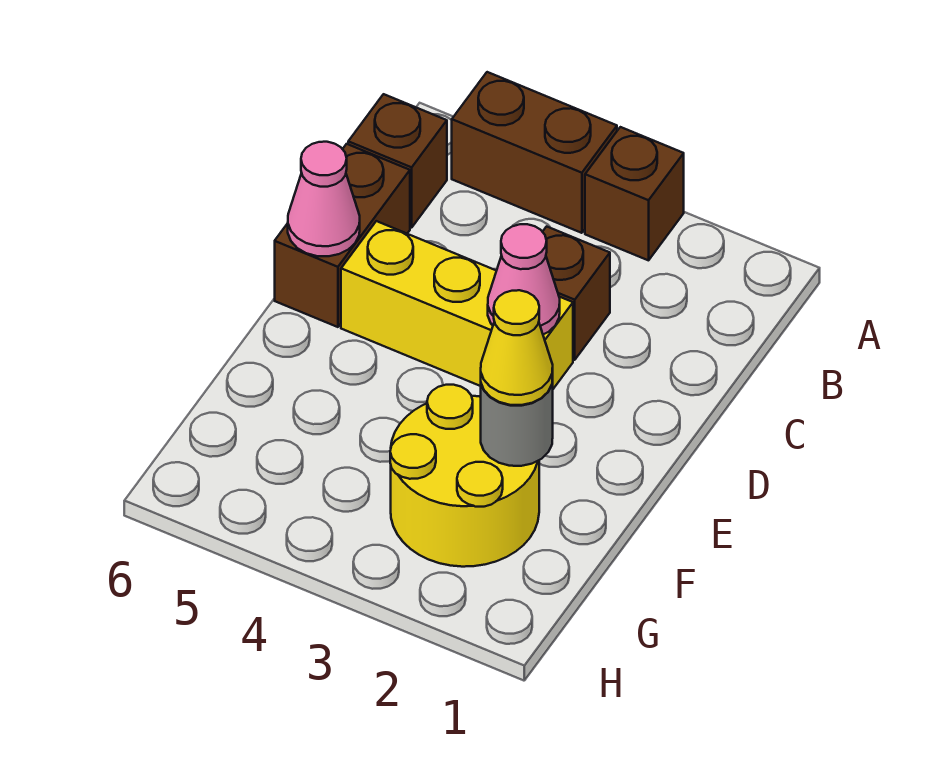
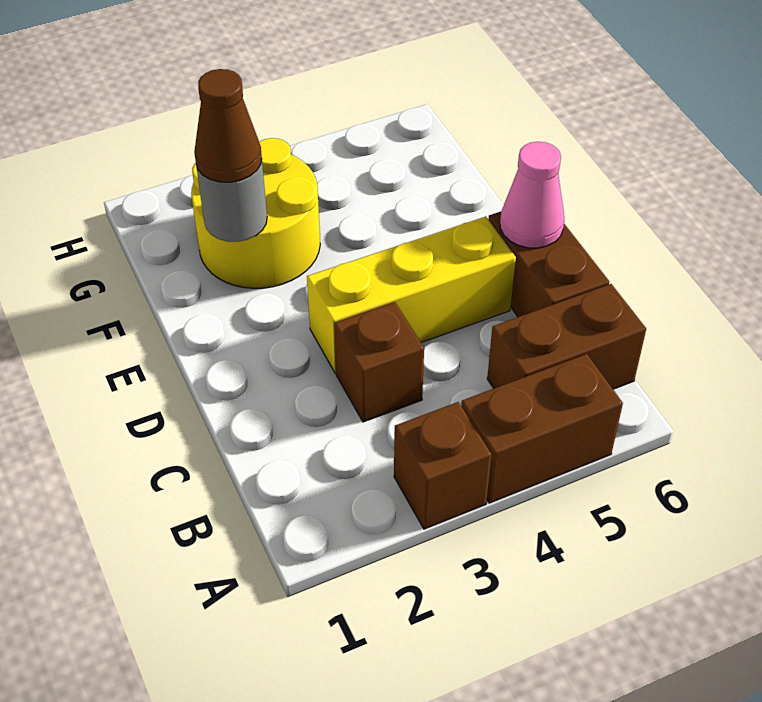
brown brick B6 level 1 -> brown brick B5:B6 level 1
pink cone D3 level 2 -> none
yellow cone F2 level 3 -> brown cone F2 level 3

